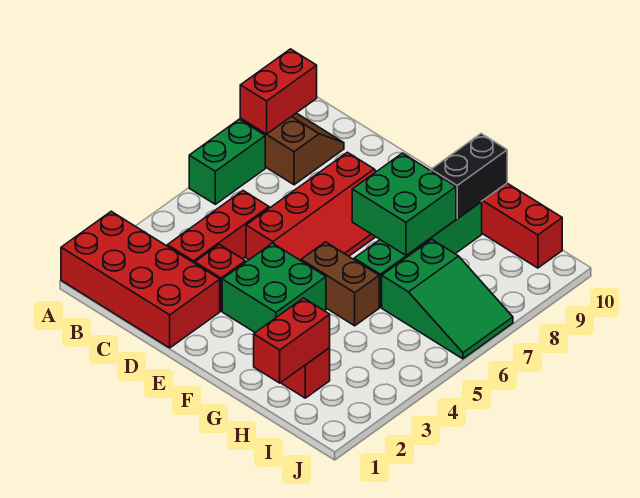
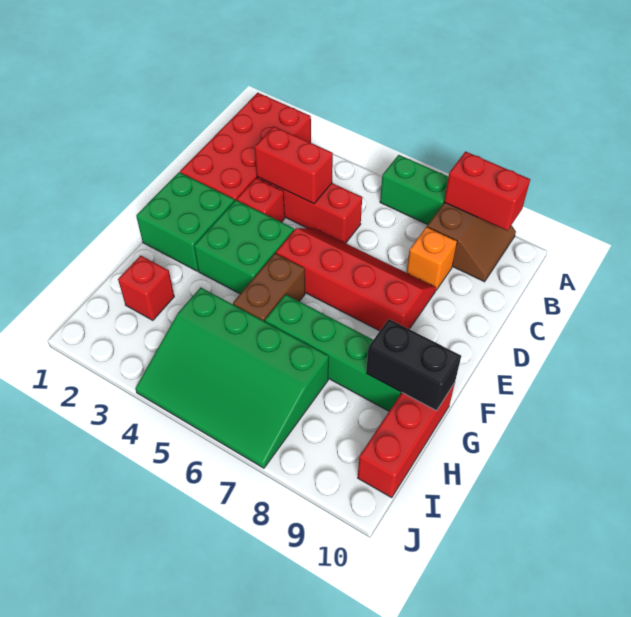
none -> orange brick C8 level 1
red slope D5:E8 level 1 top D -> red slope D5:E8 level 1 top E
green brick F7:G8 level 2 -> green brick E1:F2 level 1
red brick H1:H2 level 2 -> red brick C3:C4 level 2
green slope H6:J7 level 1 top H -> green slope H4:J7 level 1 top H

